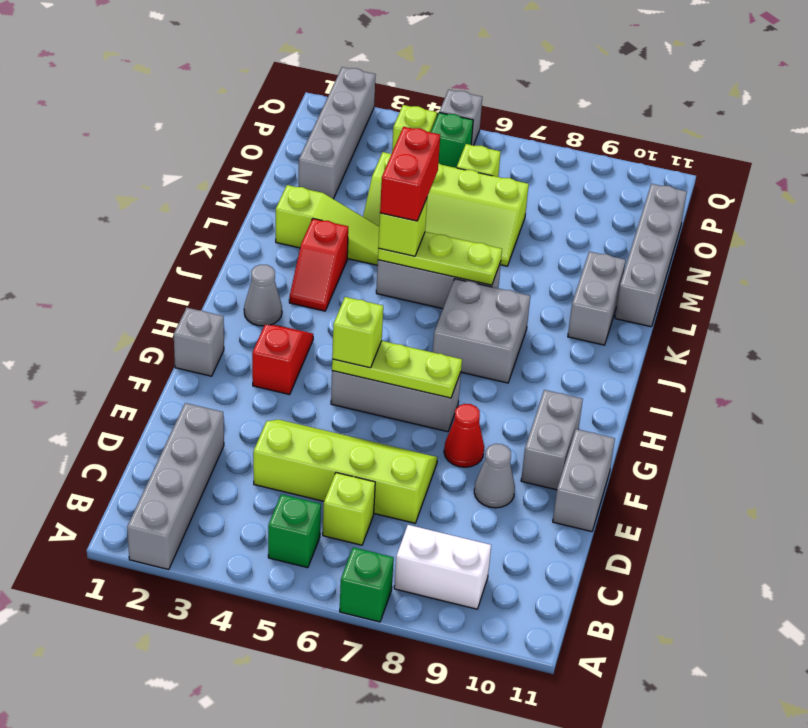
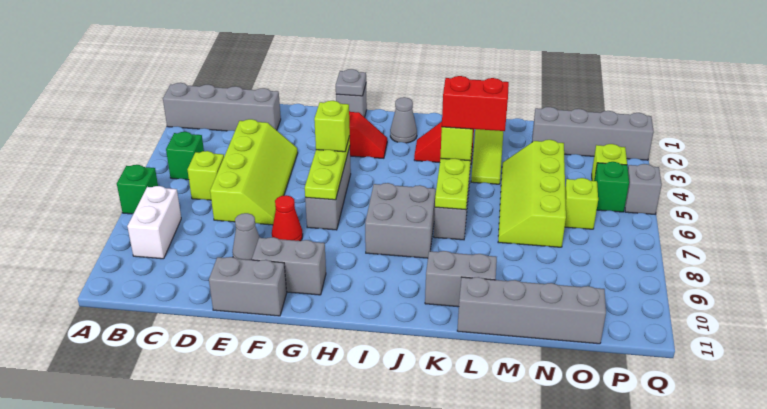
none -> grey plate G1 level 2

